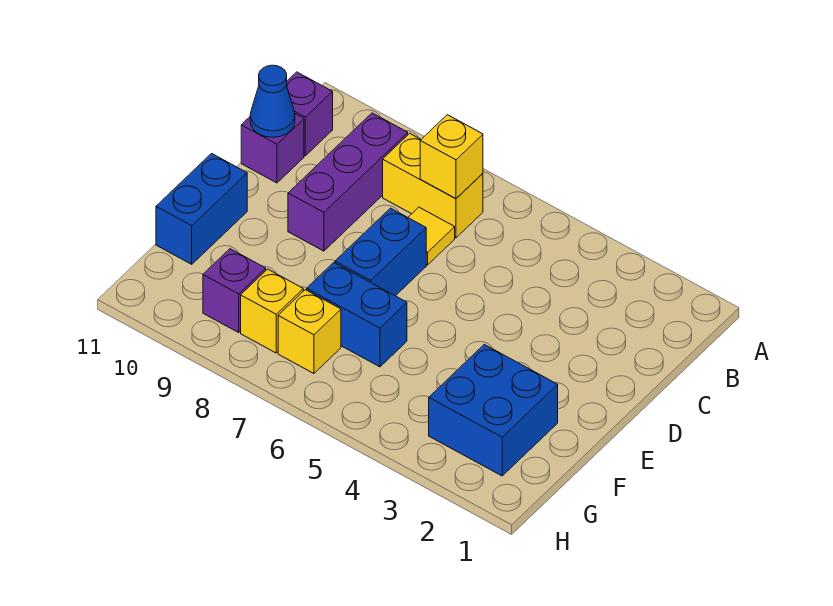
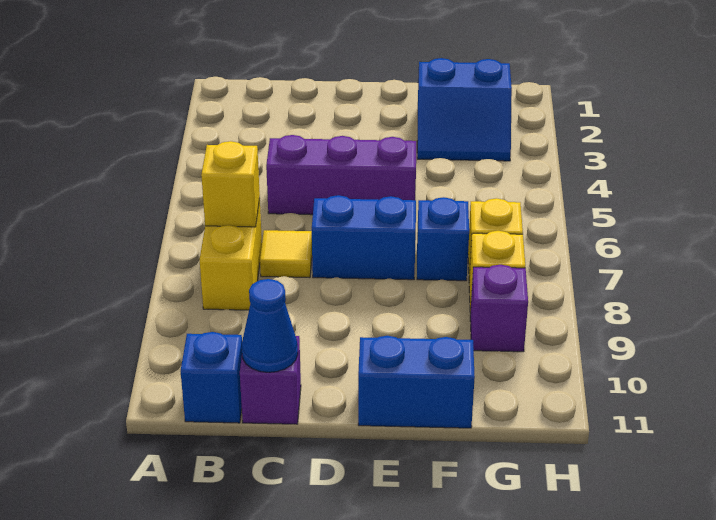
purple brick B9:D9 level 1 -> purple brick C5:E5 level 1
purple brick B11 level 1 -> blue brick B11 level 1
blue brick F2:G3 level 1 -> blue slope F2:G3 level 1 top 2
blue brick F6:F7 level 1 -> blue brick F7 level 1

